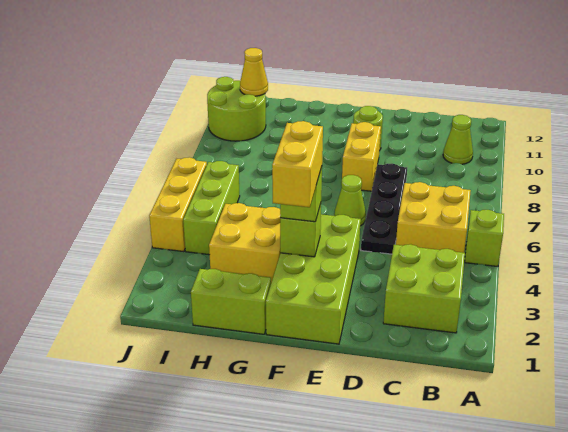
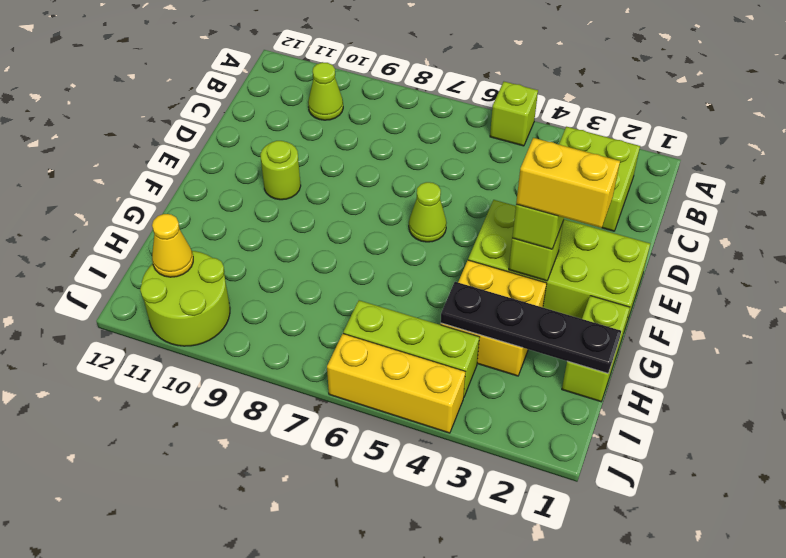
yellow brick B5:C6 level 1 -> none
black plate D5:D8 level 1 -> black plate H1:H4 level 2
yellow brick E8:E9 level 1 -> none

